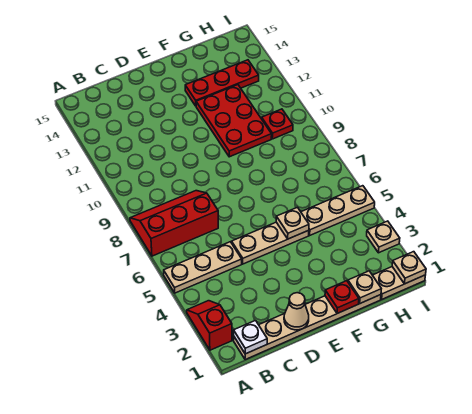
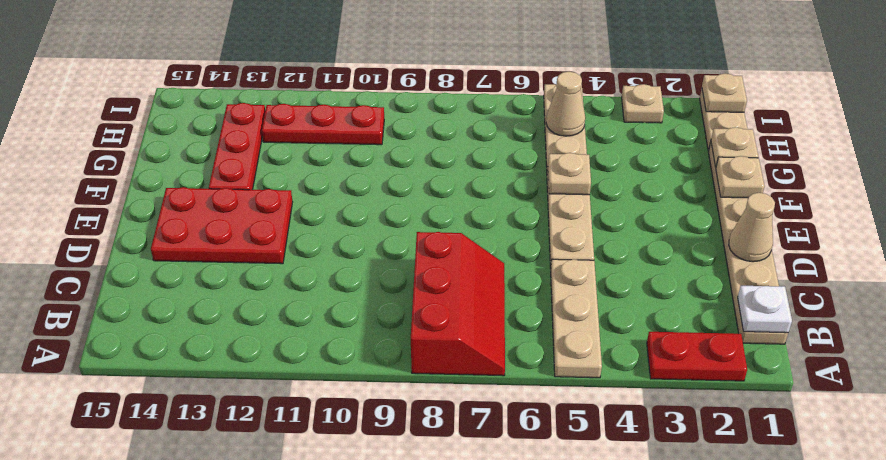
red slope A2:A3 level 1 top 2 -> red plate A2:A3 level 1
red slope A7:C8 level 1 top 7 -> red slope A7:C8 level 1 top 8
red plate F1 level 2 -> tan plate F1 level 2
red plate F10:G12 level 1 -> red plate D12:E14 level 1
none -> tan cone H5 level 2
red plate H10 level 1 -> red plate H10:H12 level 1

